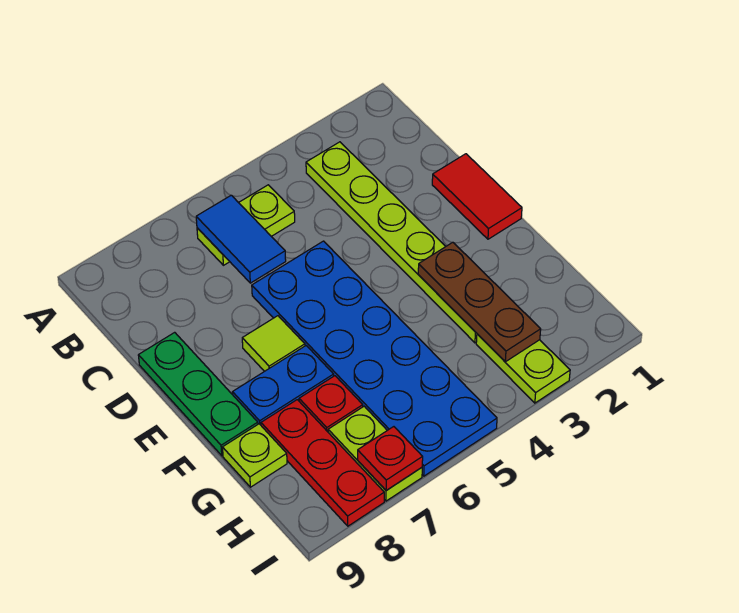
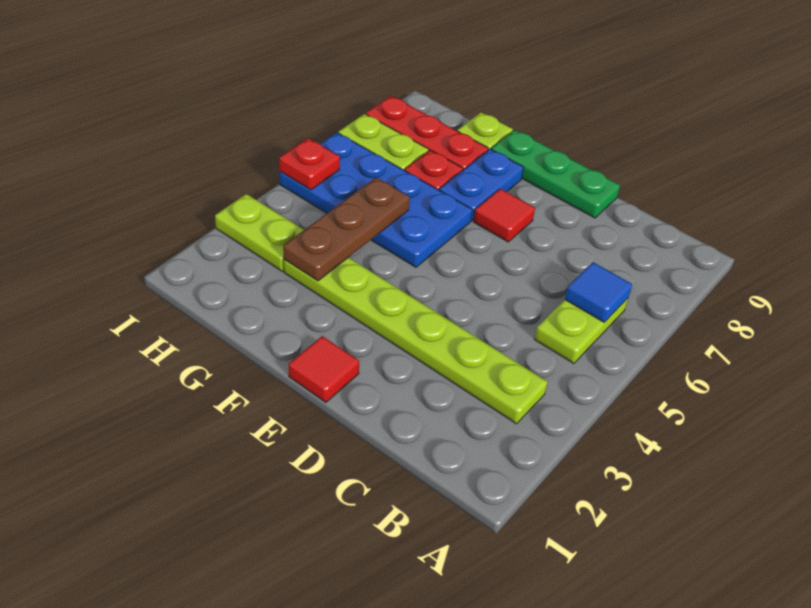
blue tile B6:C6 level 2 -> blue tile B6 level 2
red tile D1:E1 level 1 -> red tile E1 level 1
blue plate D5:I6 level 1 -> blue plate F5:I6 level 1
lime tile E7 level 1 -> red tile E7 level 1
brown plate F3:H3 level 2 -> brown plate G3:G5 level 2
red plate I7 level 2 -> red plate I5 level 2

